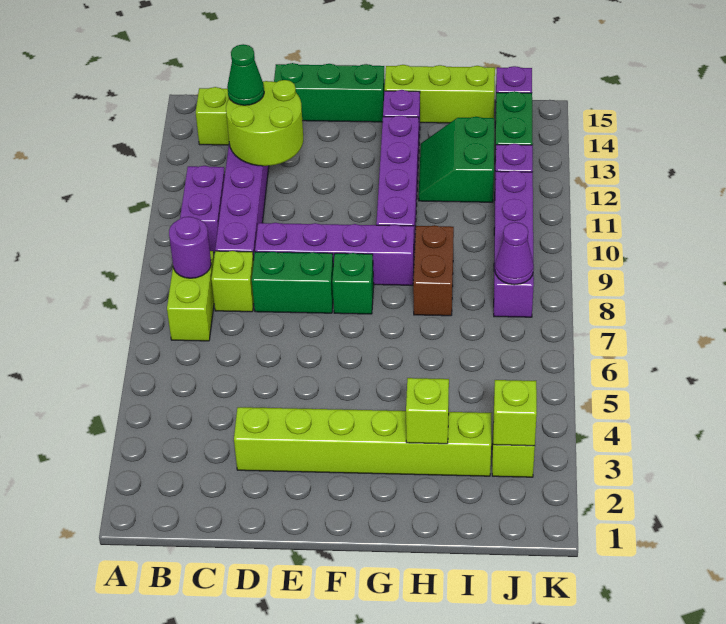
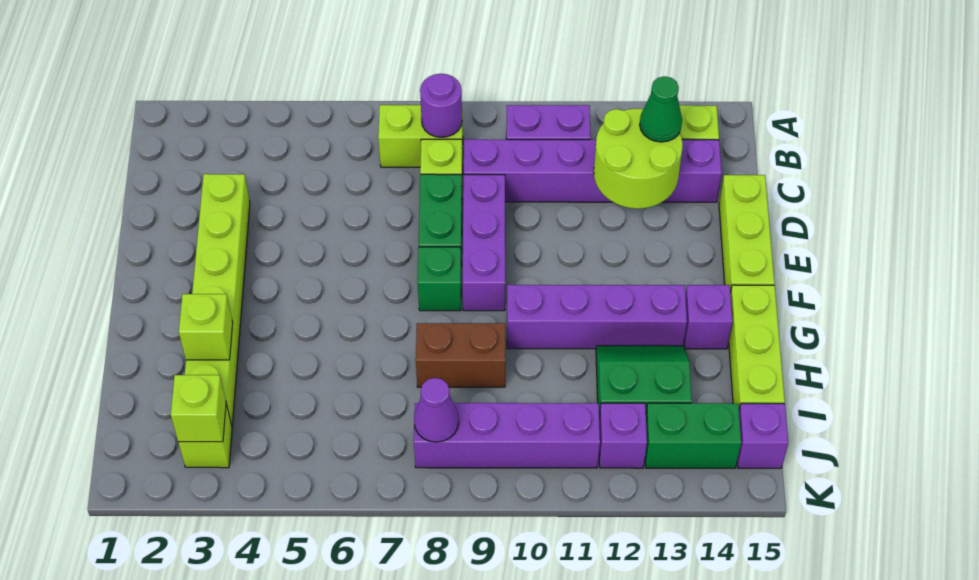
purple brick D9:G9 level 1 -> purple brick D9:F9 level 1
green brick D15:F15 level 1 -> lime brick D15:F15 level 1

